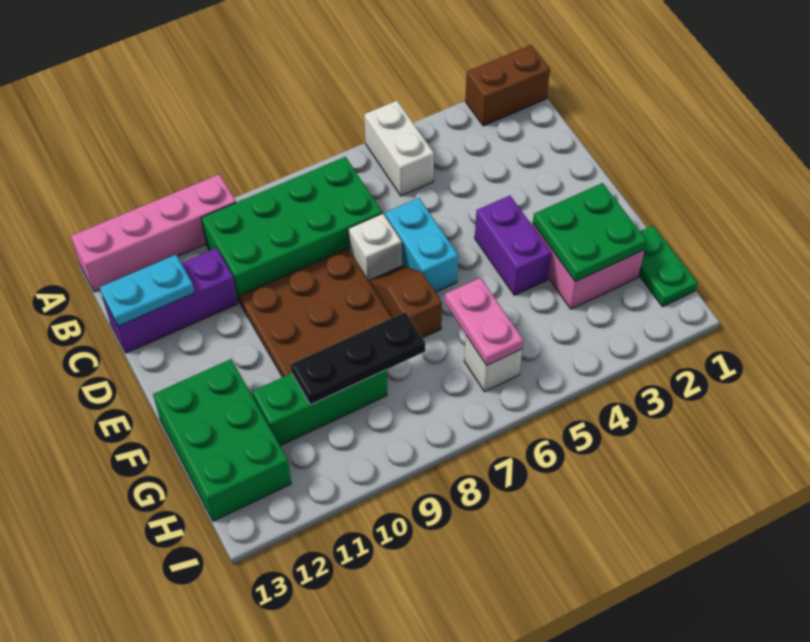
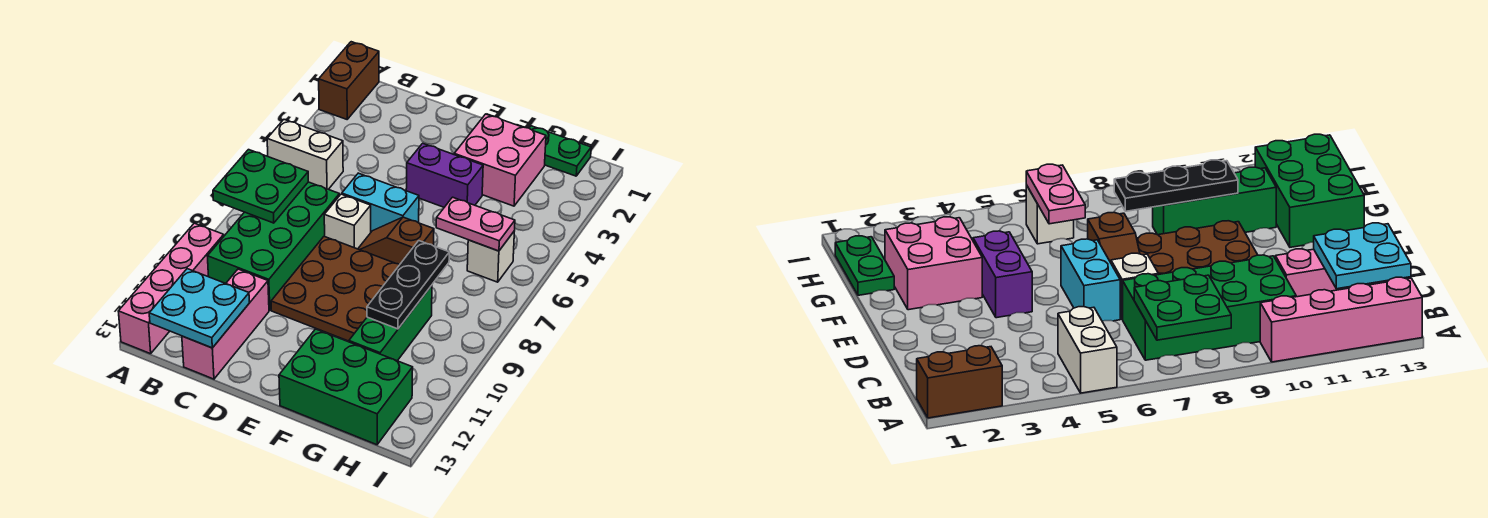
purple brick C11:C13 level 1 -> pink brick C11:C13 level 1
cyan plate C12:C13 level 2 -> cyan plate B12:C13 level 2
green plate F2:G3 level 2 -> green plate A7:B8 level 2

